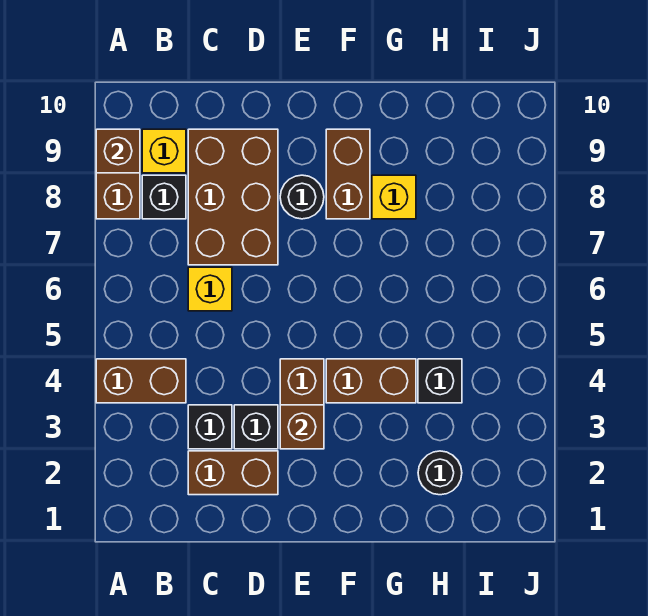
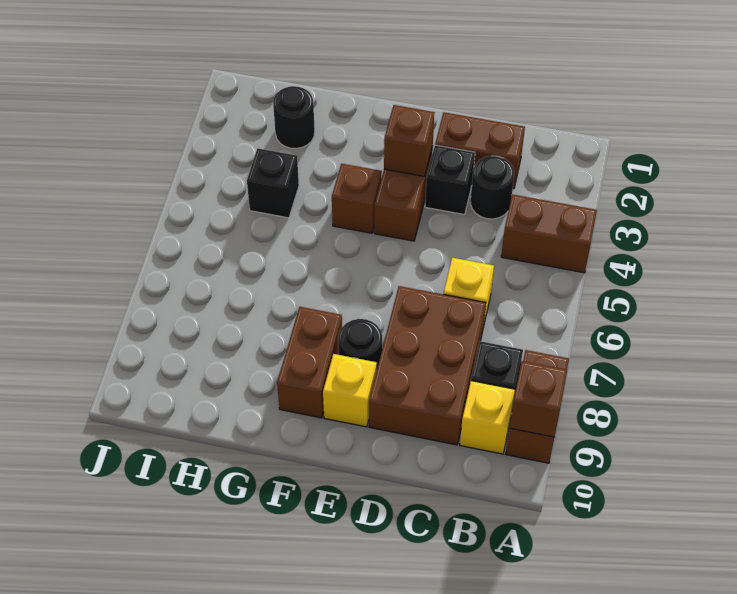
black brick C3 level 1 -> black round brick C3 level 1
brown brick F4:G4 level 1 -> brown brick F4 level 1
yellow brick G8 level 1 -> yellow brick E9 level 1

